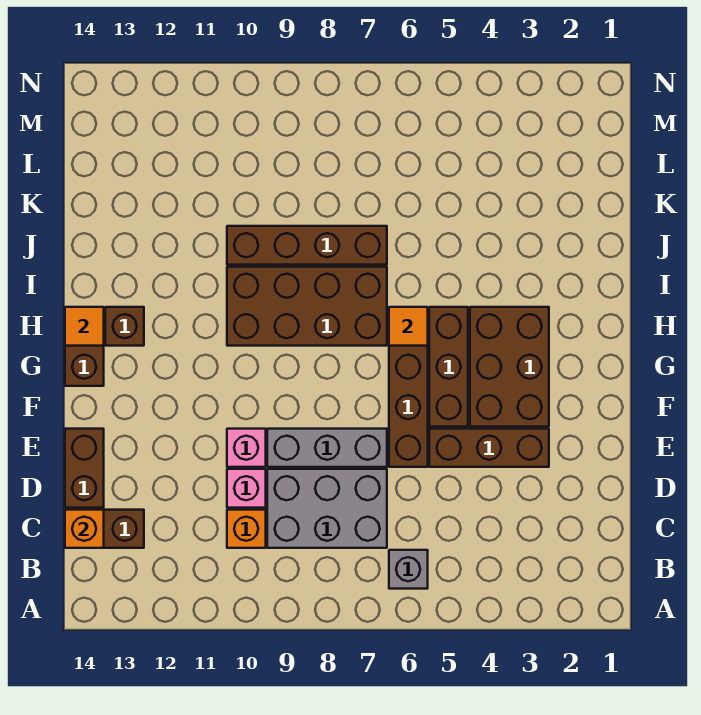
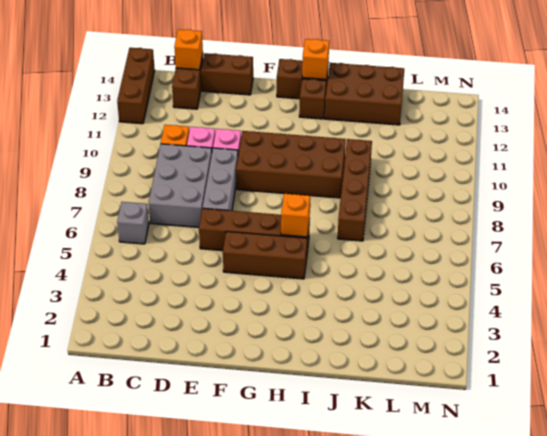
brown brick E3:E5 level 1 -> brown brick A12:A14 level 1
brown brick F3:H4 level 1 -> brown brick I13:K14 level 1
orange tile H6 level 2 -> orange brick H6 level 2
brown brick H7:I10 level 1 -> brown brick F9:I10 level 1
orange tile H14 level 2 -> orange brick H14 level 2

